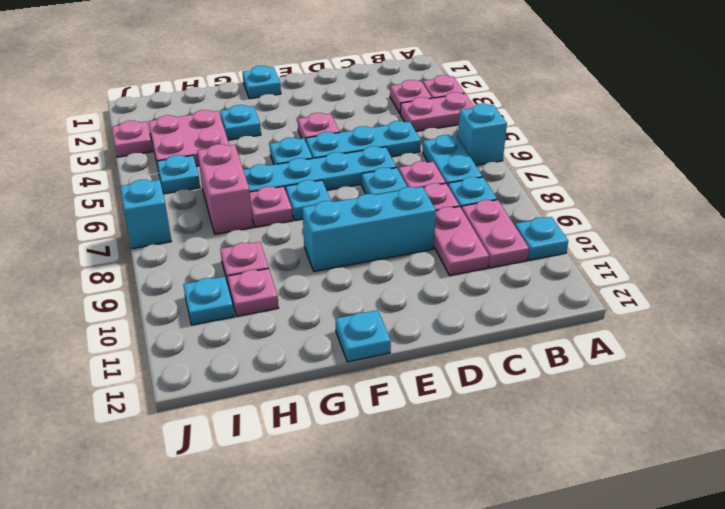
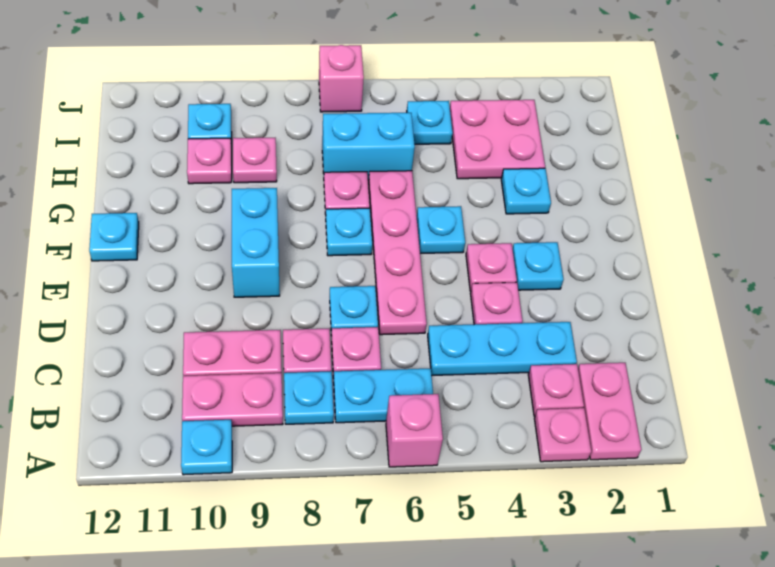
pink plate A4:B4 level 1 -> pink plate A2:B2 level 1
cyan brick A6 level 1 -> pink brick A6 level 1
cyan plate C5:E5 level 1 -> cyan plate C3:C5 level 1
cyan plate D6:G6 level 1 -> pink plate D6:G6 level 1
cyan brick D9:F9 level 1 -> cyan brick E9:F9 level 1
cyan plate F1 level 1 -> cyan plate E3 level 1
pink brick H6:H7 level 1 -> cyan brick H6:H7 level 1
pink plate J3 level 1 -> pink plate D4 level 1
cyan brick J7 level 1 -> pink brick J7 level 1

